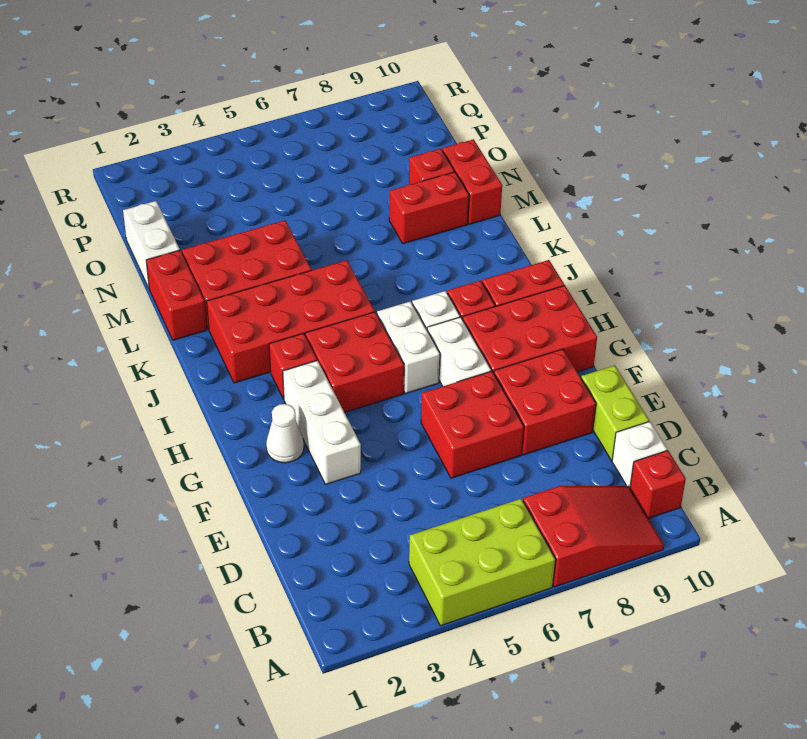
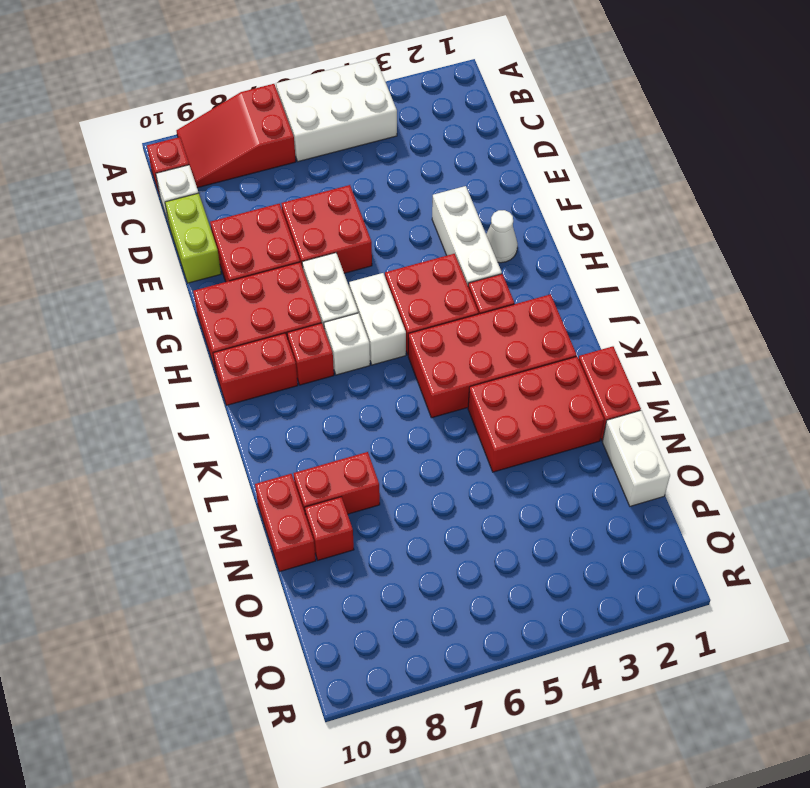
lime brick A4:B6 level 1 -> white brick A4:B6 level 1

